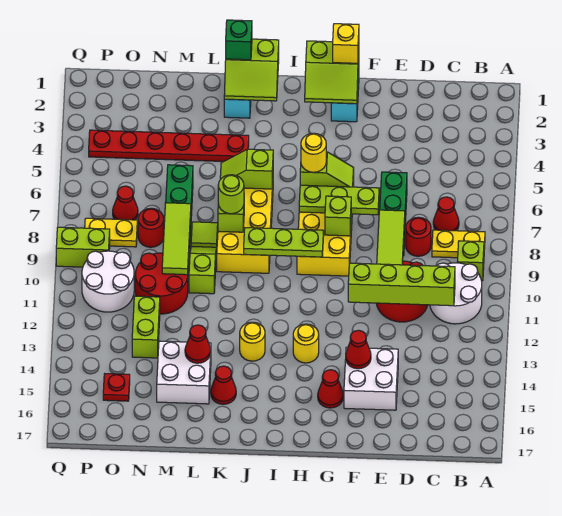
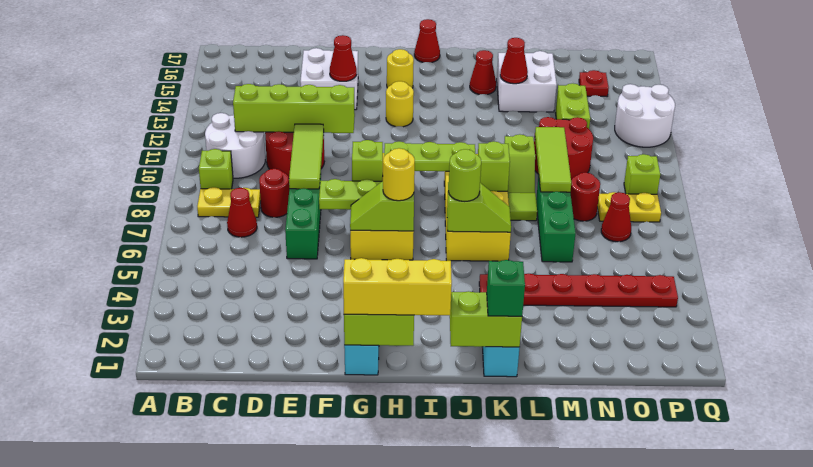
yellow brick G1 level 3 -> yellow brick G1:I1 level 3
red cone G15 level 1 -> red cone I17 level 1
yellow round brick J13 level 1 -> yellow round brick H15 level 1
lime round brick K8 level 3 -> lime round brick J6 level 3
white round brick O10:P11 level 1 -> white round brick P12:Q13 level 1
lime brick P9:Q9 level 1 -> lime brick P9 level 1

